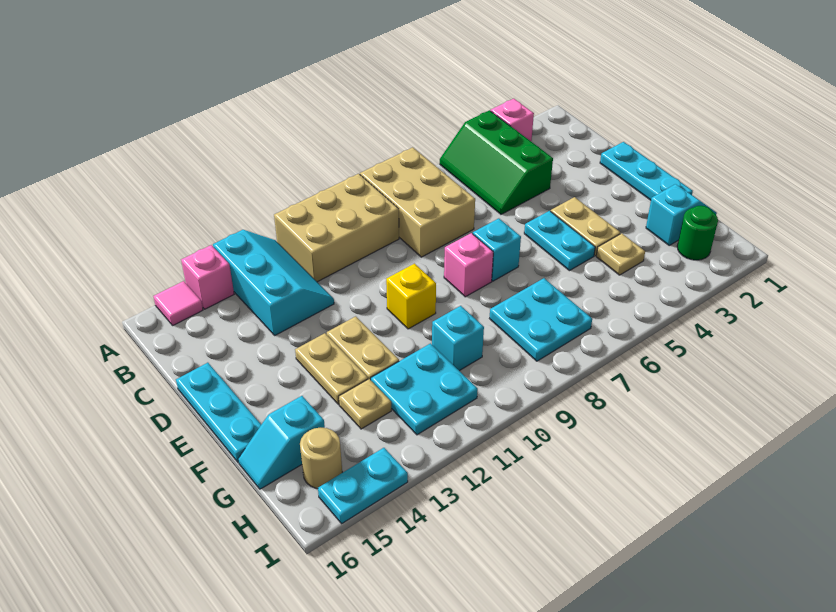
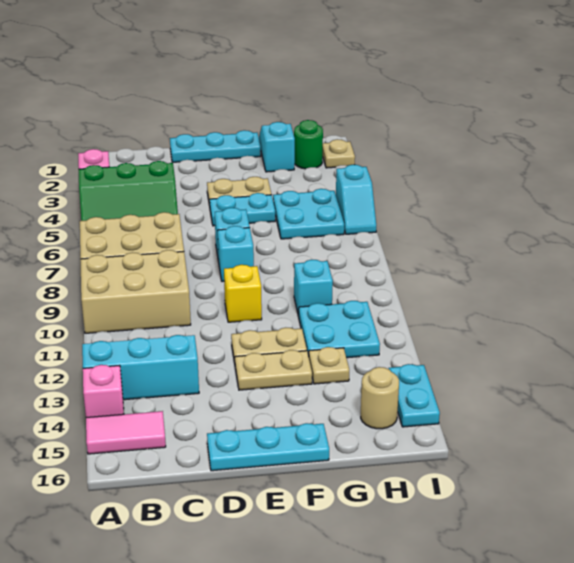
tan brick A9:B11 level 1 -> tan brick A9:C10 level 1
pink tile A15 level 1 -> pink tile A15:B15 level 1
pink brick E8 level 1 -> cyan brick E8 level 1
tan plate G4 level 1 -> tan plate I2 level 1
cyan plate G7:H8 level 1 -> cyan plate G5:H6 level 1
cyan slope G15:G16 level 1 top 15 -> cyan slope I5:I6 level 1 top 5

